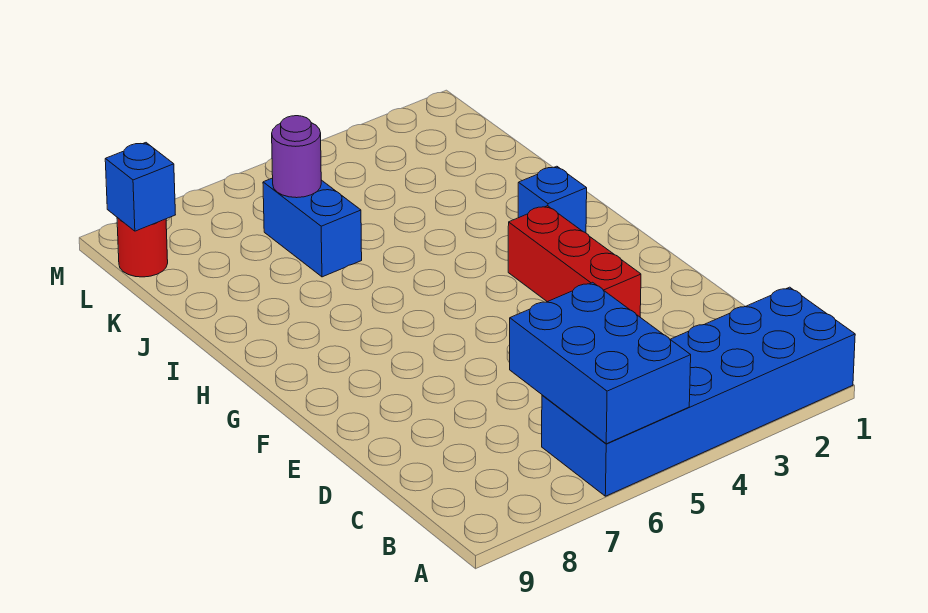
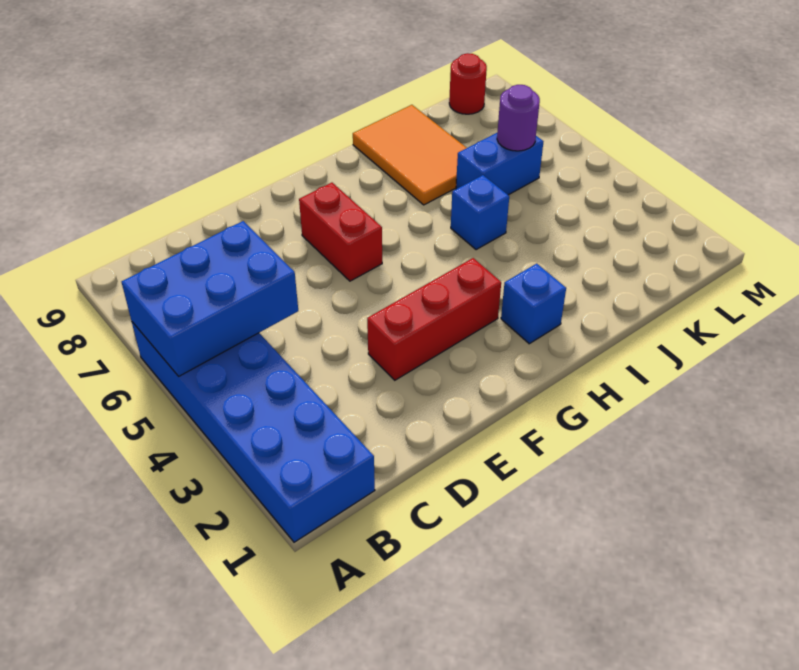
none -> red brick F6:F7 level 1
none -> orange tile I7:J9 level 1
blue brick L9 level 2 -> blue brick I5 level 1

